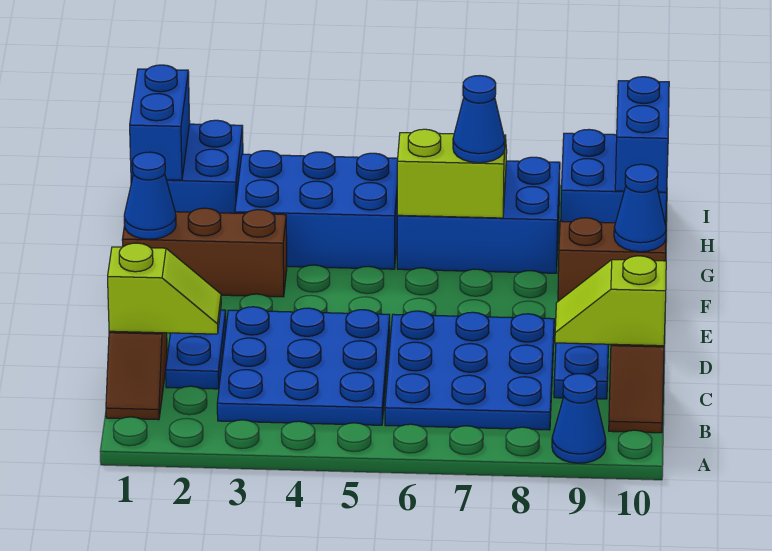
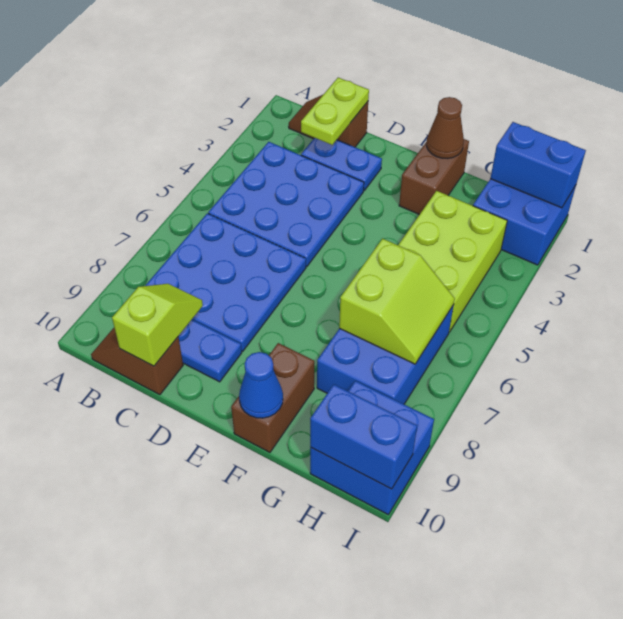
blue cone A9 level 1 -> none
lime slope C1:C2 level 2 top 1 -> lime plate C1:C2 level 2
brown brick F1:F3 level 1 -> brown brick F1:F2 level 1
blue cone F1 level 2 -> brown cone F1 level 2
blue brick G3:H5 level 1 -> lime brick G3:H5 level 1
blue cone G7 level 3 -> none

